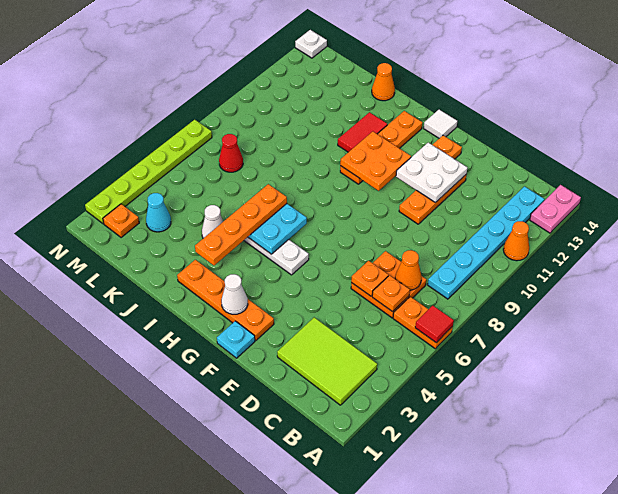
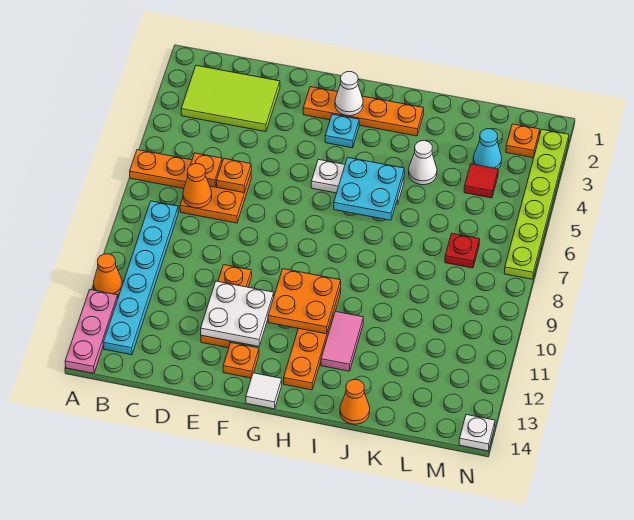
red tile A6 level 2 -> red tile L4 level 1
pink plate A13:A14 level 1 -> pink plate A12:A14 level 1
cyan plate F1 level 1 -> cyan plate G3 level 1
orange plate I3:I6 level 3 -> none
red tile I11:I12 level 1 -> pink tile I11:I12 level 1
red cone L7 level 1 -> red plate L7 level 1

